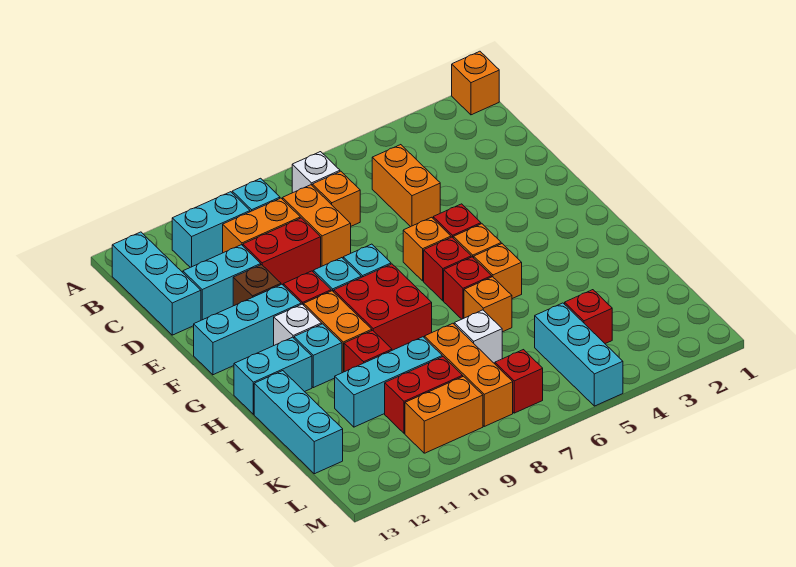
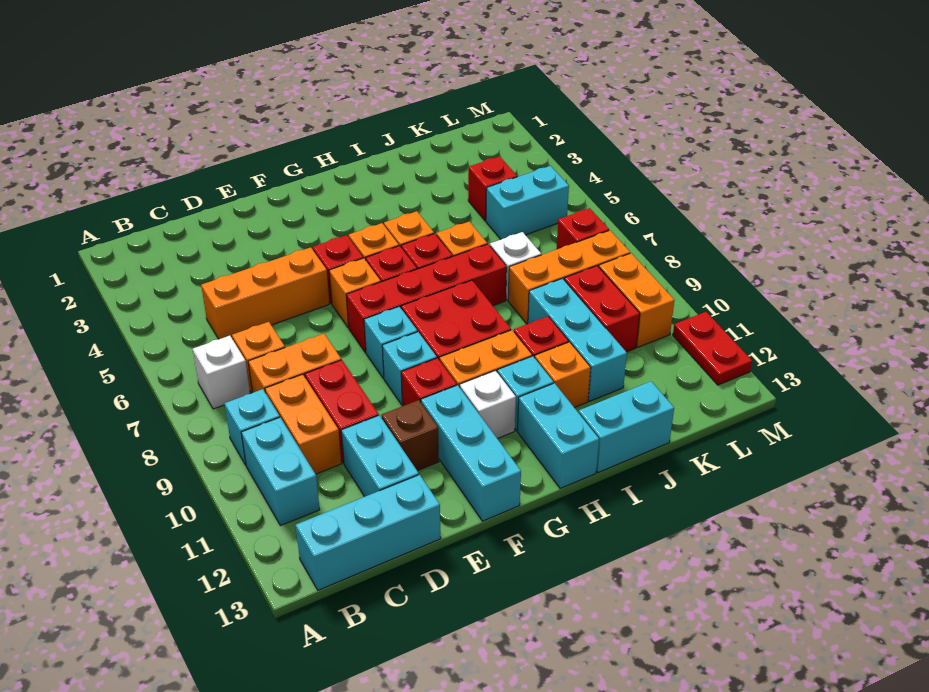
orange brick A1 level 1 -> orange brick I11 level 1
orange brick C5:D5 level 1 -> orange brick C5:E5 level 1
none -> red brick F7:I7 level 1
cyan brick I13:K13 level 1 -> cyan brick I13:J13 level 1
cyan brick K5:M5 level 1 -> cyan brick K5:L5 level 1
none -> red plate M11:M12 level 1

